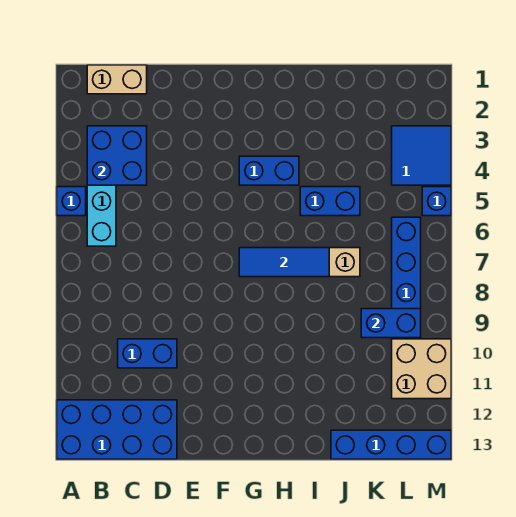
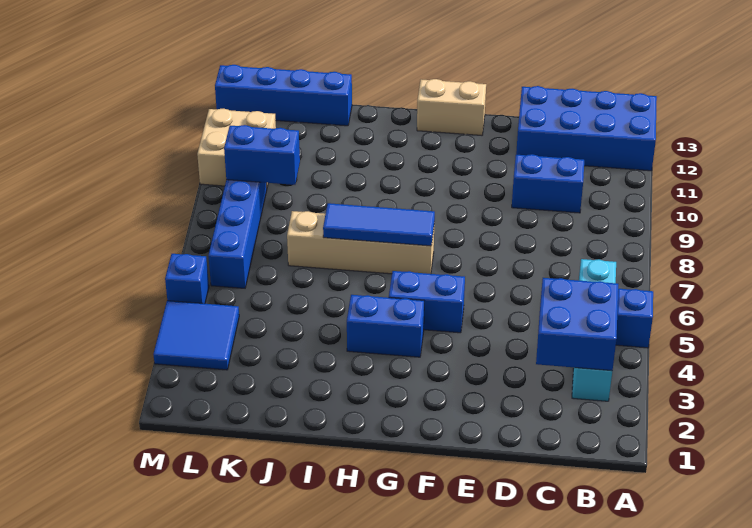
tan brick B1:C1 level 1 -> tan brick F13:G13 level 1
blue brick I5:J5 level 1 -> blue brick F5:G5 level 1

